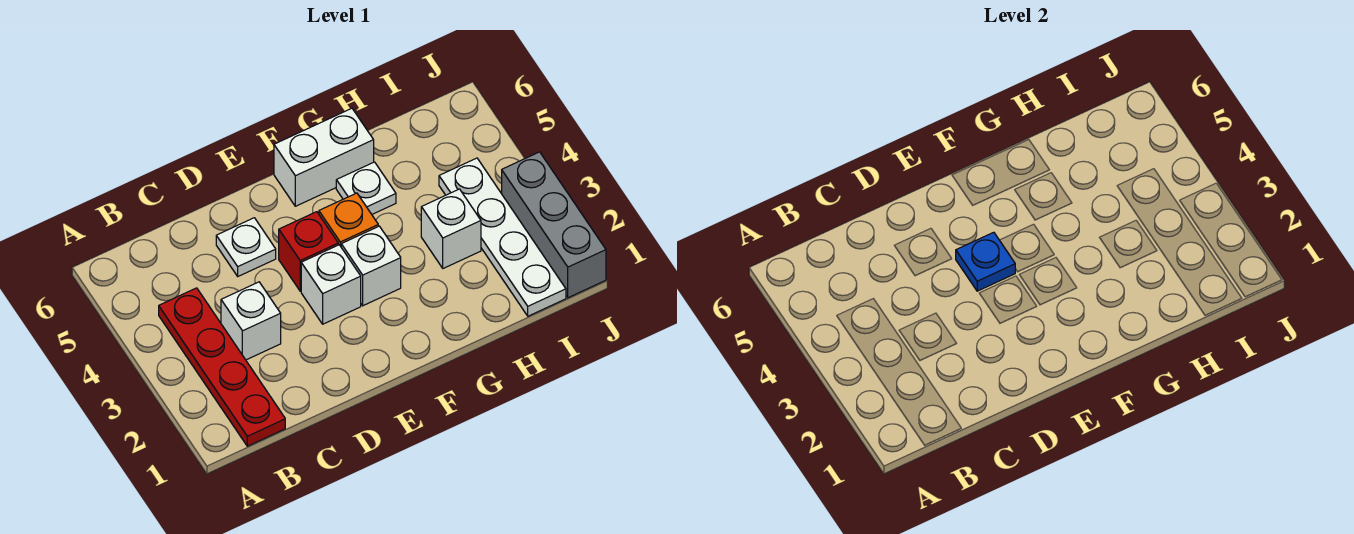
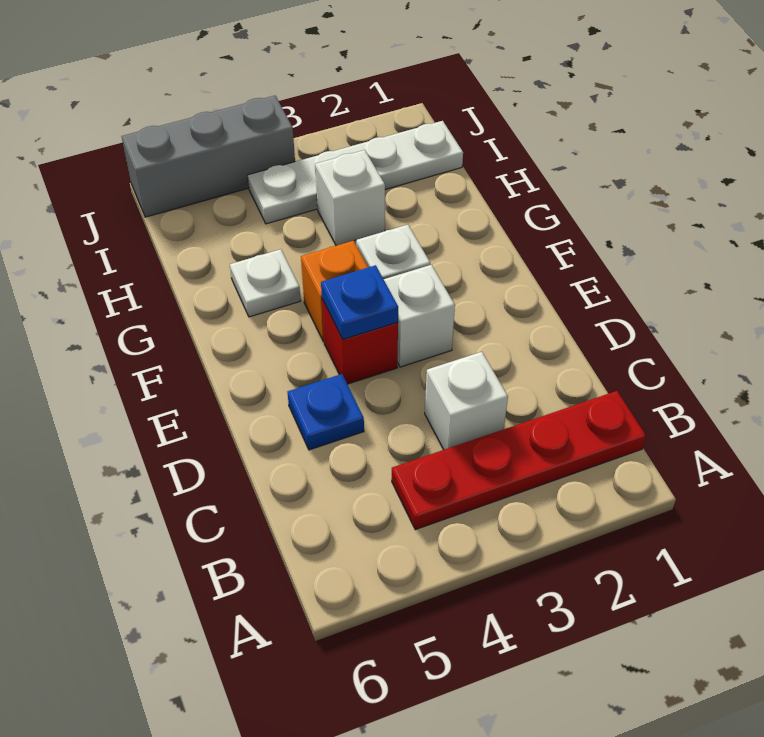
white plate D5 level 1 -> blue plate D5 level 1
white brick F6:G6 level 1 -> none
grey brick J1:J3 level 1 -> grey brick J4:J6 level 1

